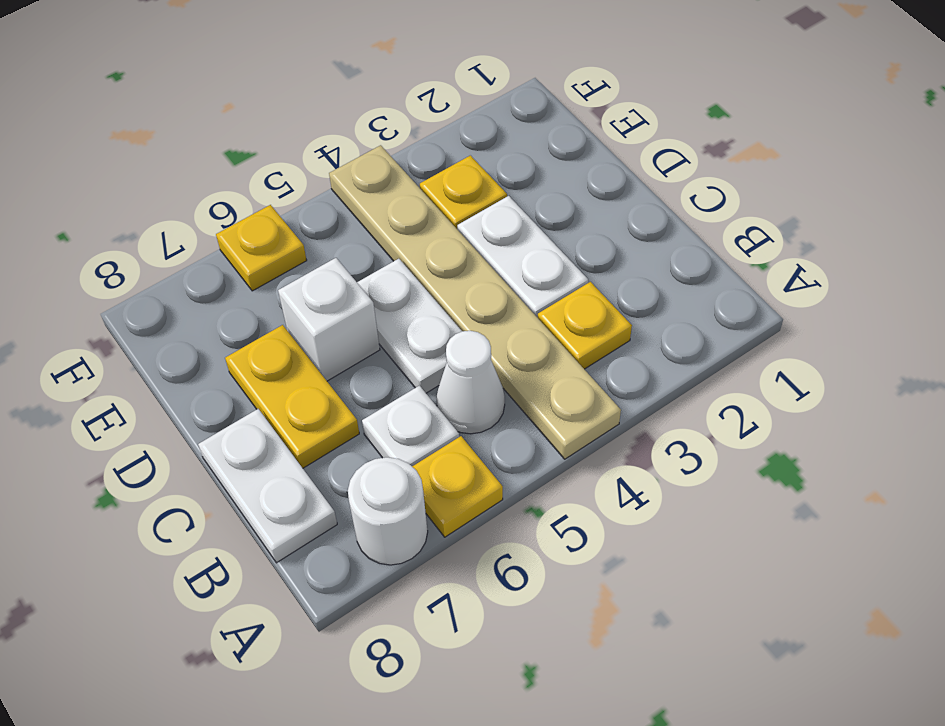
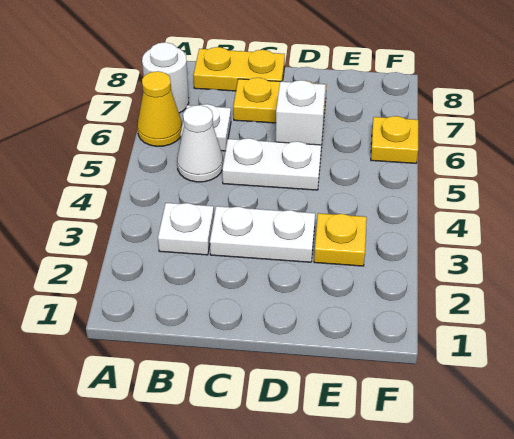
tan plate A4:F4 level 1 -> none
yellow plate A6 level 1 -> yellow cone A6 level 1
yellow plate B3 level 1 -> white plate B3 level 1
white plate B8:C8 level 1 -> yellow plate B8:C8 level 1

